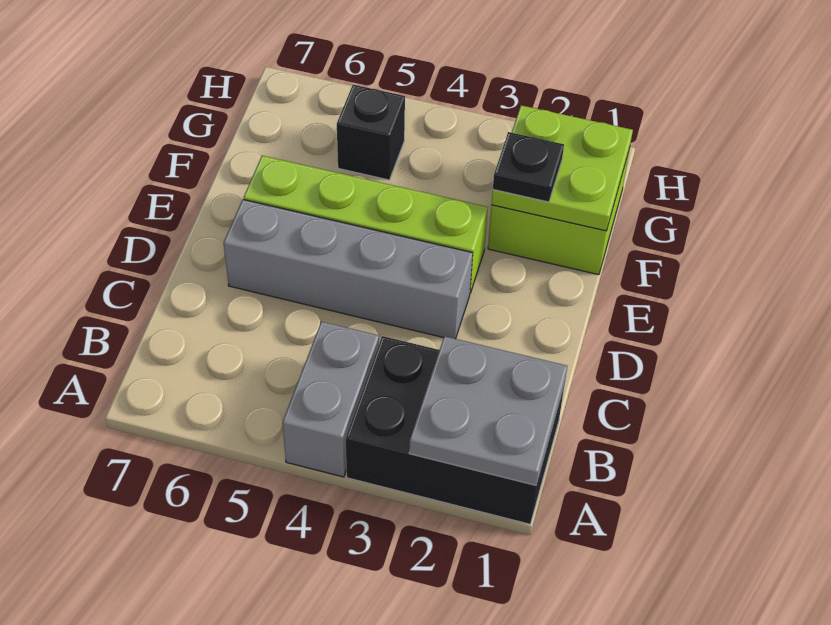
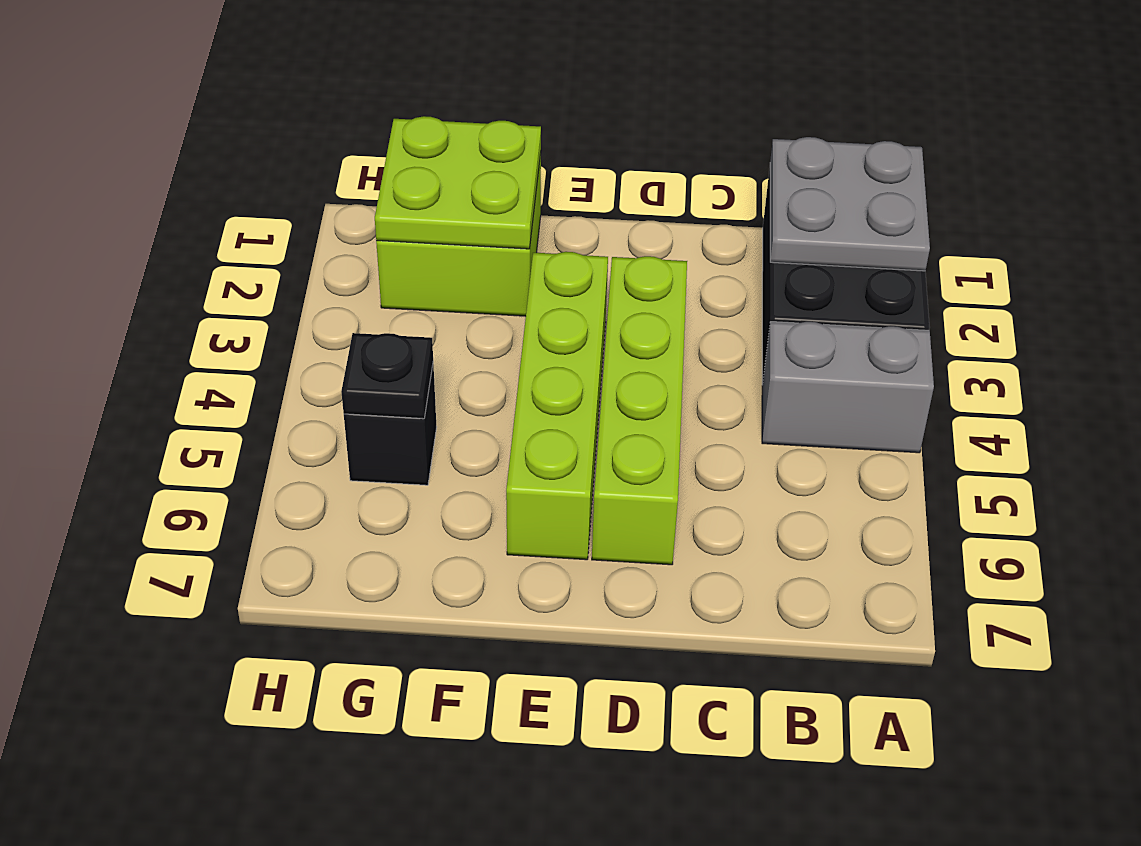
grey brick D3:D6 level 1 -> lime brick D3:D6 level 1
black plate F2 level 3 -> black plate G5 level 2

